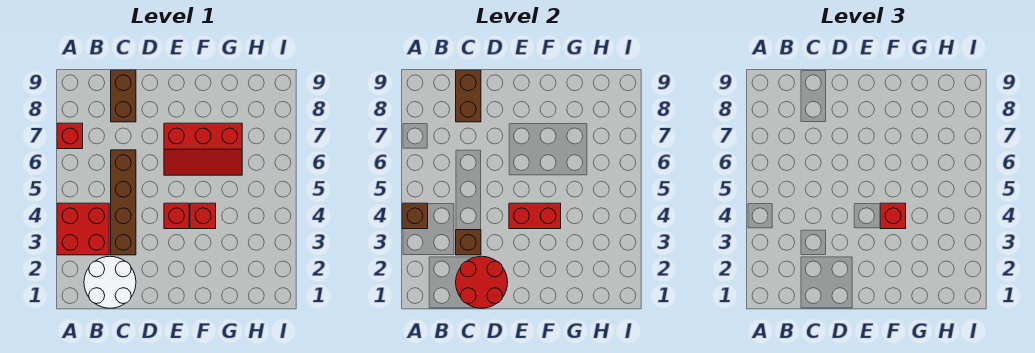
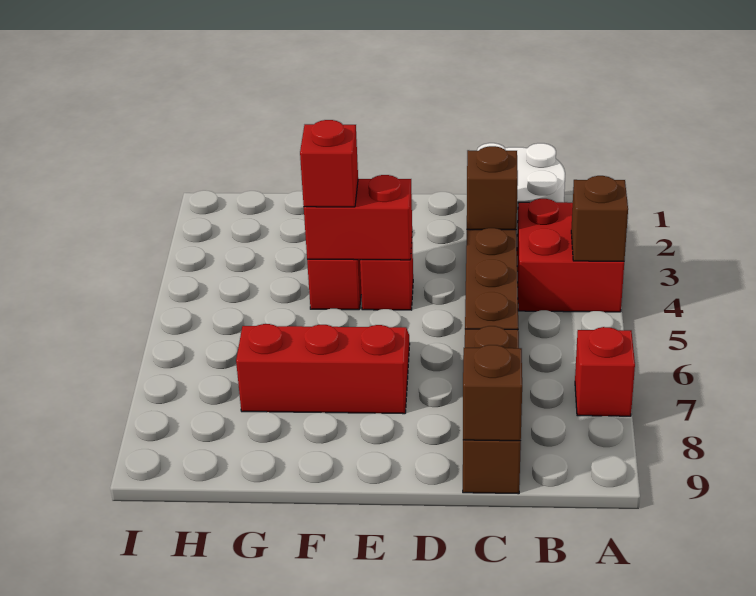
red round brick C1:D2 level 2 -> none
brown brick C8:C9 level 1 -> brown brick C7:C9 level 1
brown brick C8:C9 level 2 -> brown brick C9 level 2

